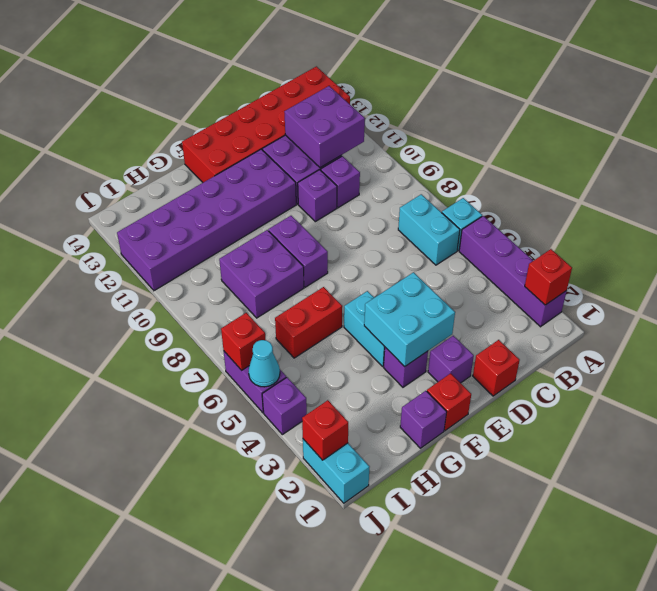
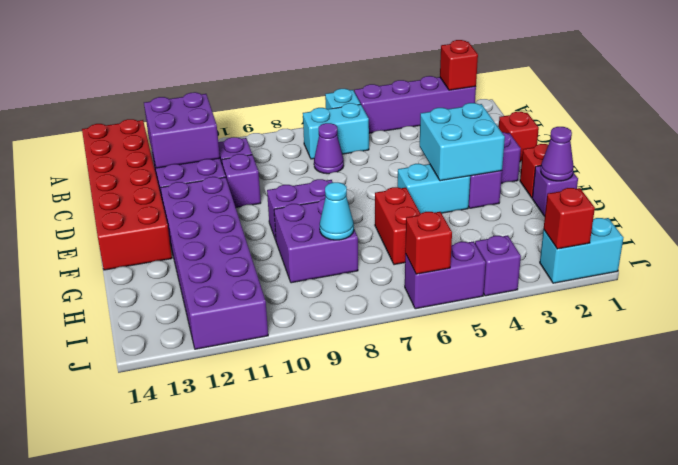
none -> purple cone C7 level 1
none -> purple cone G1 level 2
cyan cone J5 level 2 -> cyan cone H8 level 2

